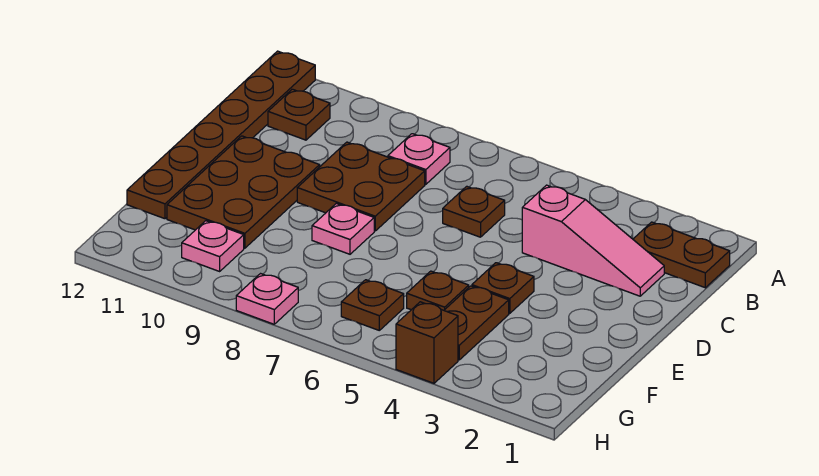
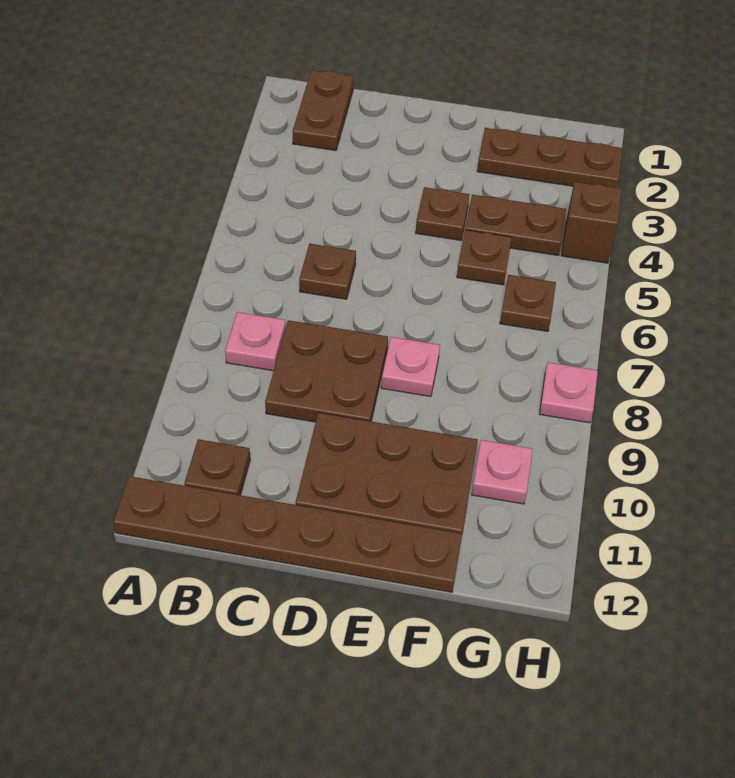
pink slope C2:C4 level 1 top 4 -> none
none -> brown plate F2:H2 level 1

